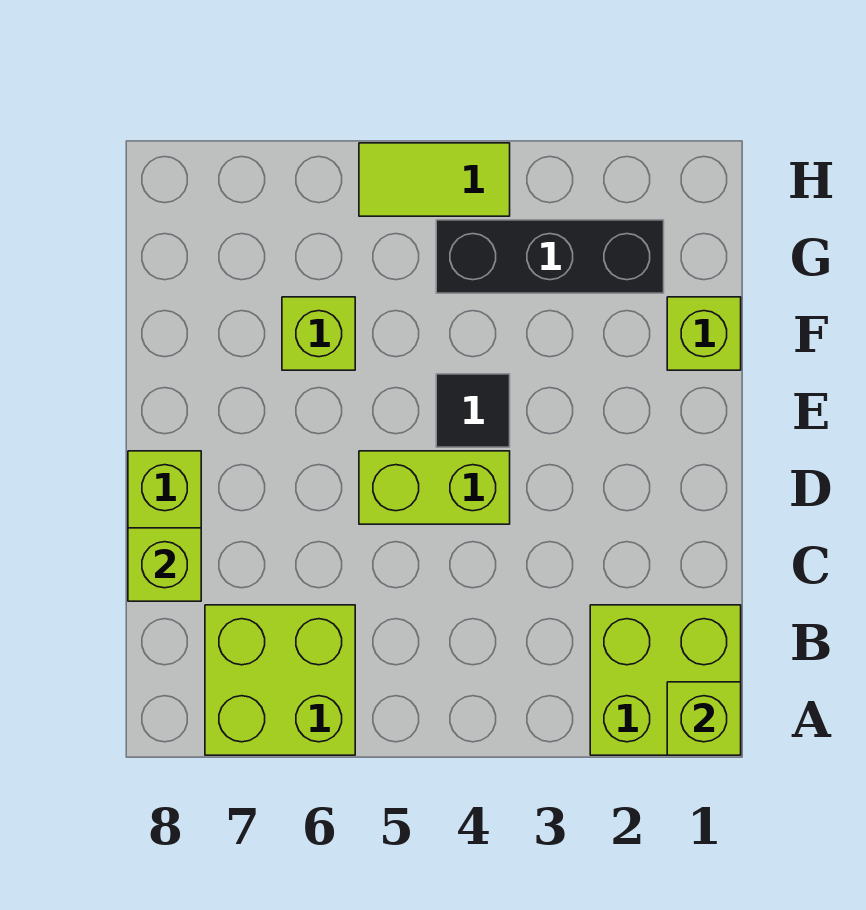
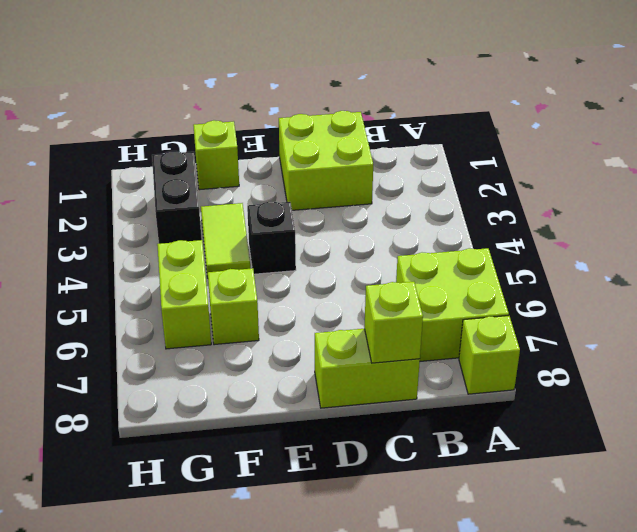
lime brick A1:B2 level 1 -> lime brick C1:D2 level 1
lime brick A1 level 2 -> lime brick A8 level 1
lime brick D4:D5 level 1 -> lime brick G5:G6 level 1
black tile E4 level 1 -> black brick E4 level 1
black brick G2:G4 level 1 -> black brick G2:G3 level 1
lime tile H4:H5 level 1 -> lime tile F3:F4 level 1

